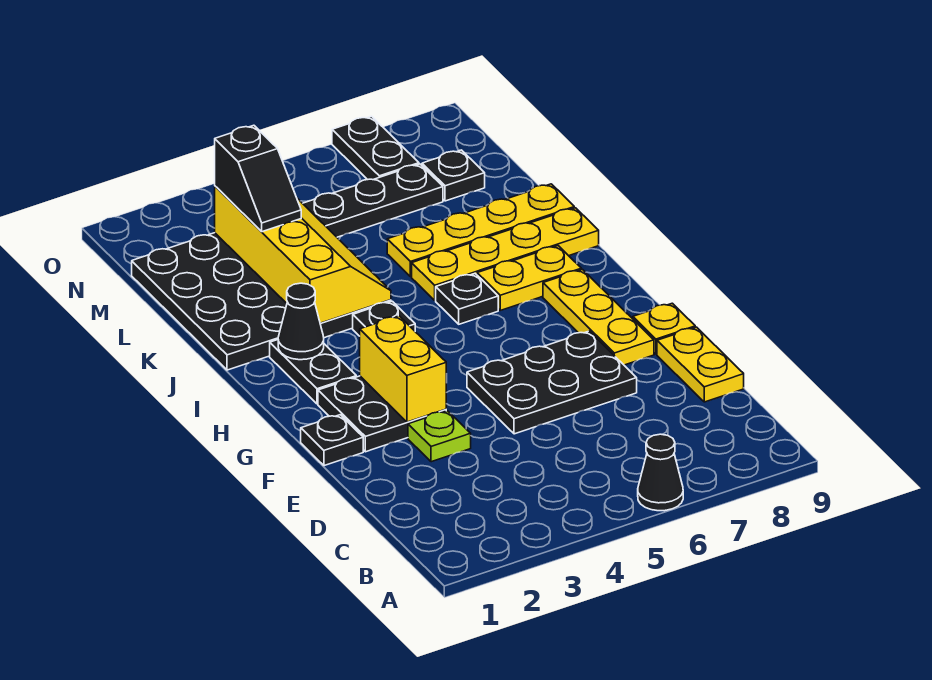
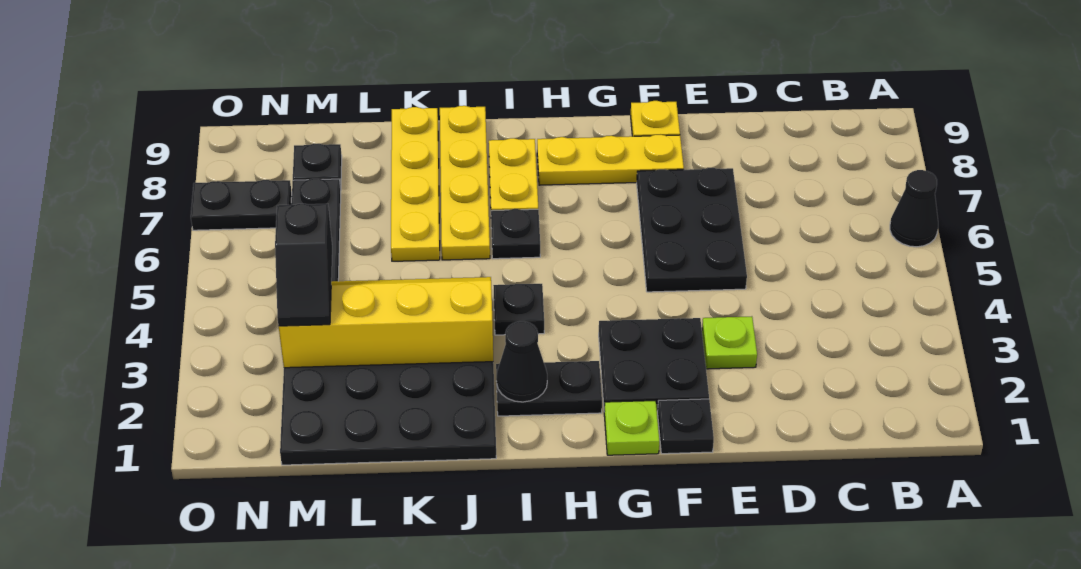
yellow plate D9:E9 level 1 -> none
yellow brick F3:G3 level 2 -> none
none -> lime plate G1 level 1
black slope L3:M3 level 3 top M -> black slope M3:M4 level 3 top 4

